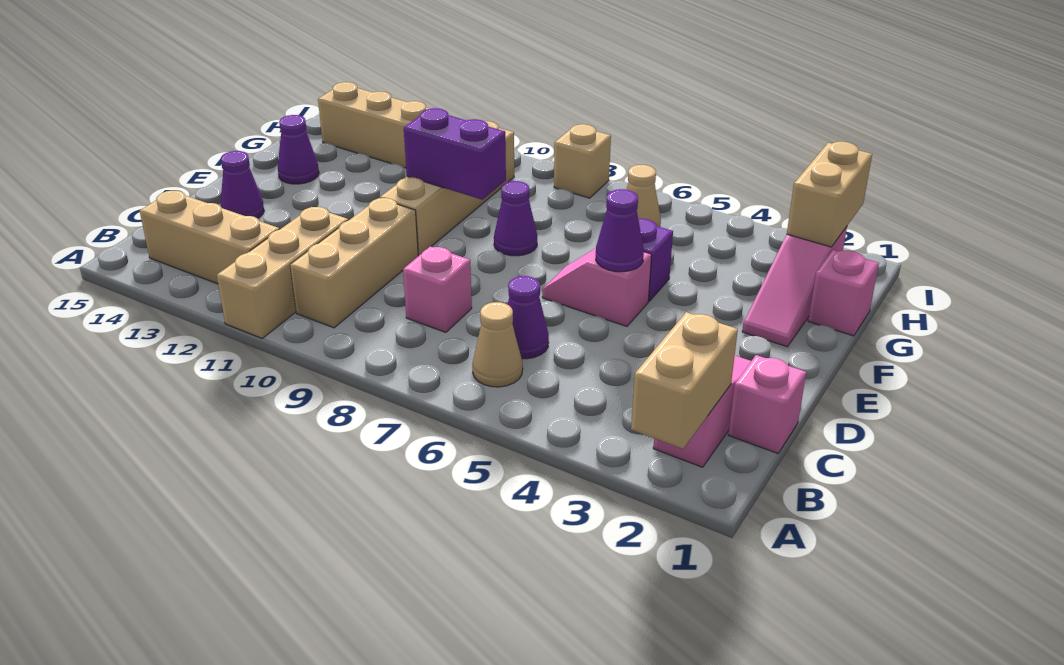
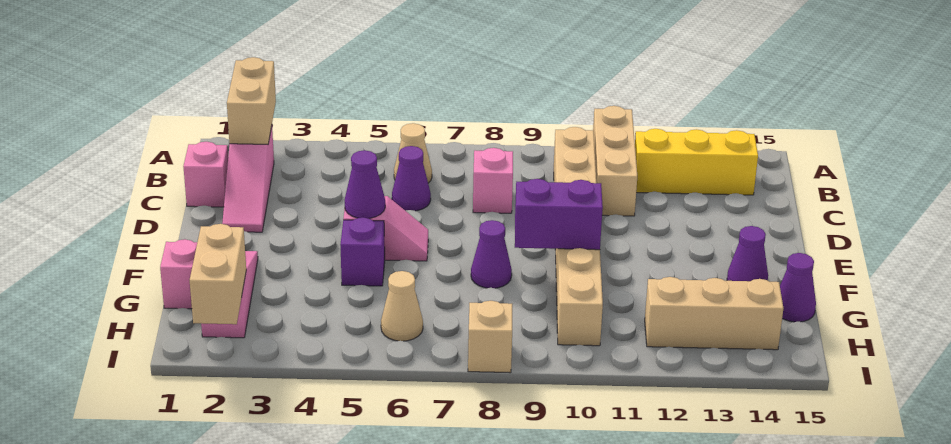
tan brick B12:B14 level 1 -> yellow brick B12:B14 level 1
purple cone D14 level 1 -> purple cone G15 level 1

